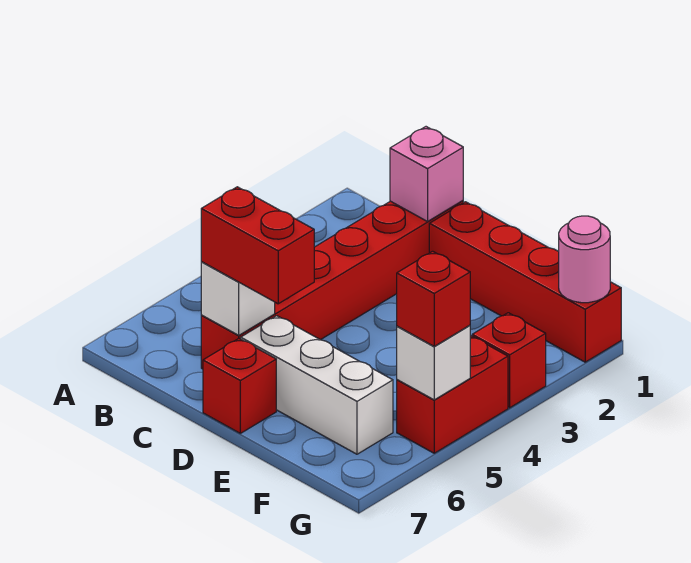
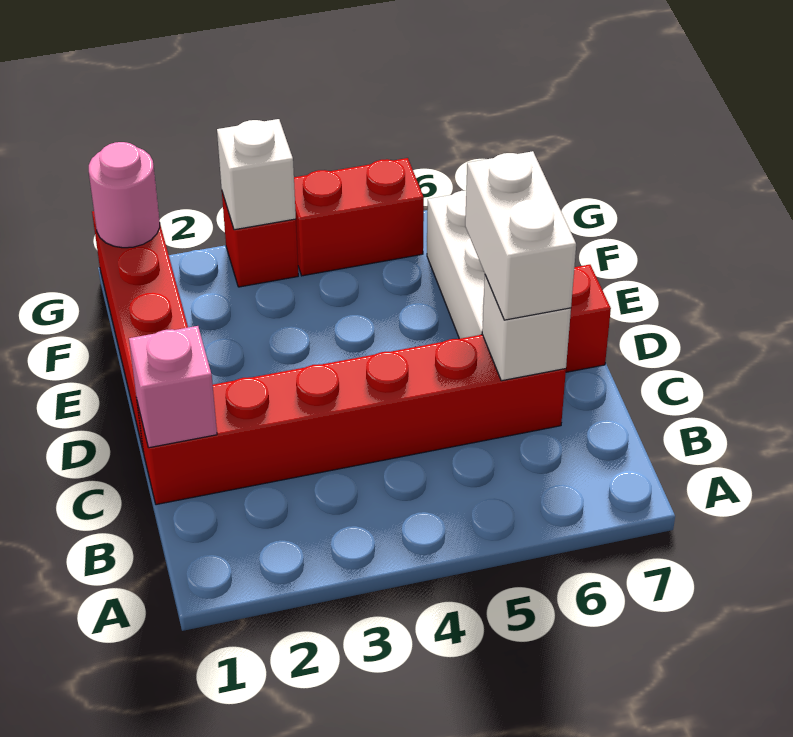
red brick C6:D6 level 3 -> white brick C6:D6 level 3
white brick G5 level 2 -> white brick G3 level 2
red brick G5 level 3 -> none

